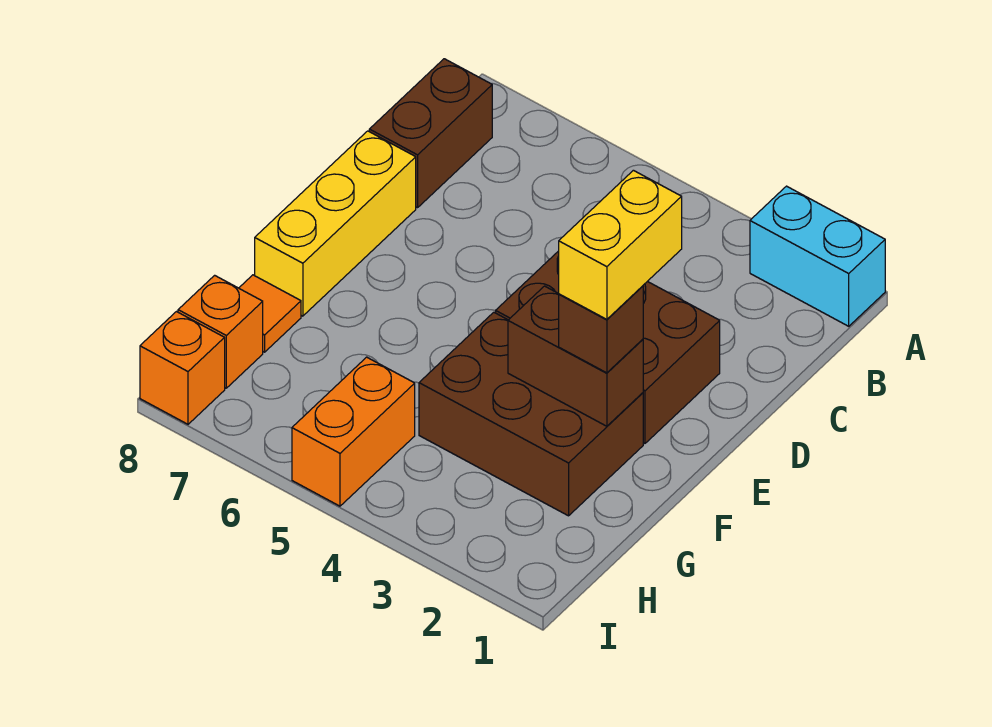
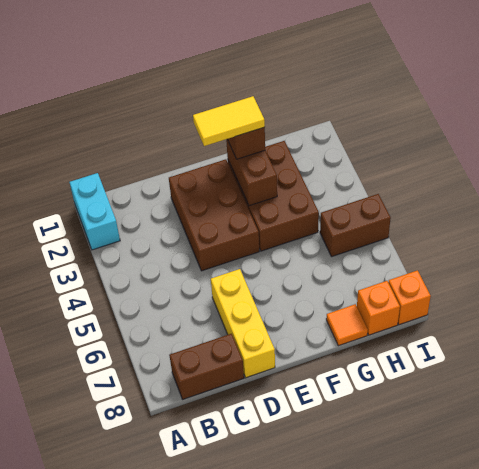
yellow brick D8:F8 level 1 -> yellow brick D6:D8 level 1
yellow brick E2:F2 level 4 -> yellow tile E2:F2 level 4
orange brick H5:I5 level 1 -> brown brick H5:I5 level 1

